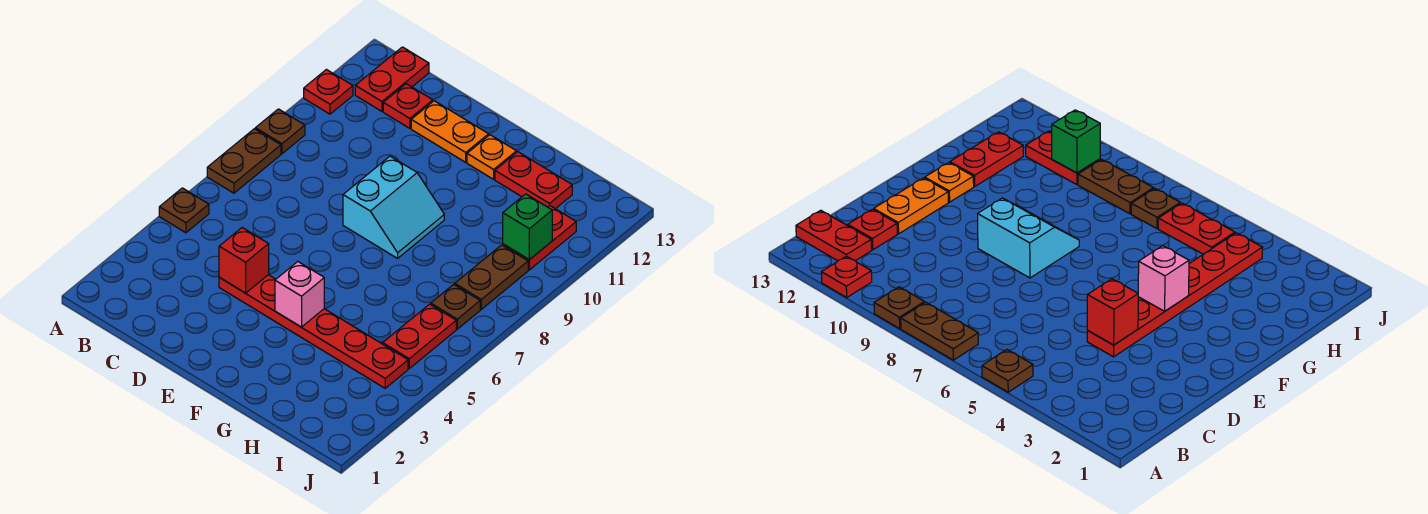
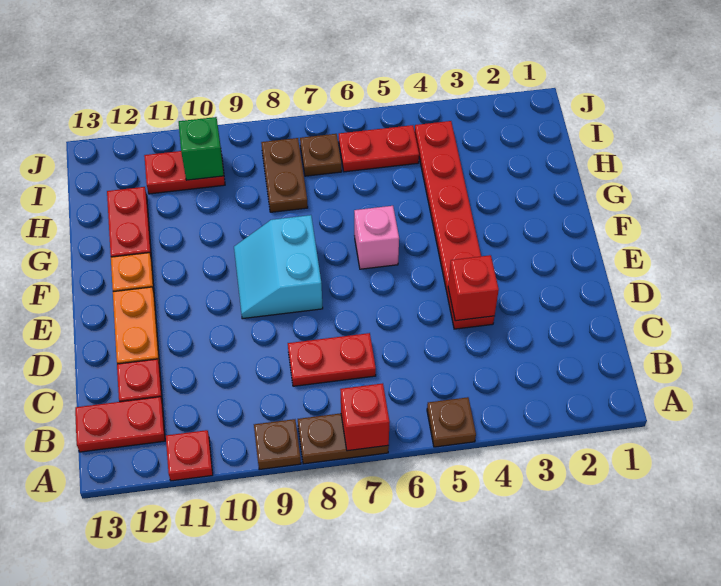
none -> red brick A7 level 2
none -> red plate C7:C8 level 1
cyan slope E8:F9 level 1 top E -> cyan slope E8:F9 level 1 top 8
pink brick F4 level 2 -> pink brick F6 level 1
brown plate I8:I9 level 1 -> brown plate H8:I8 level 1

